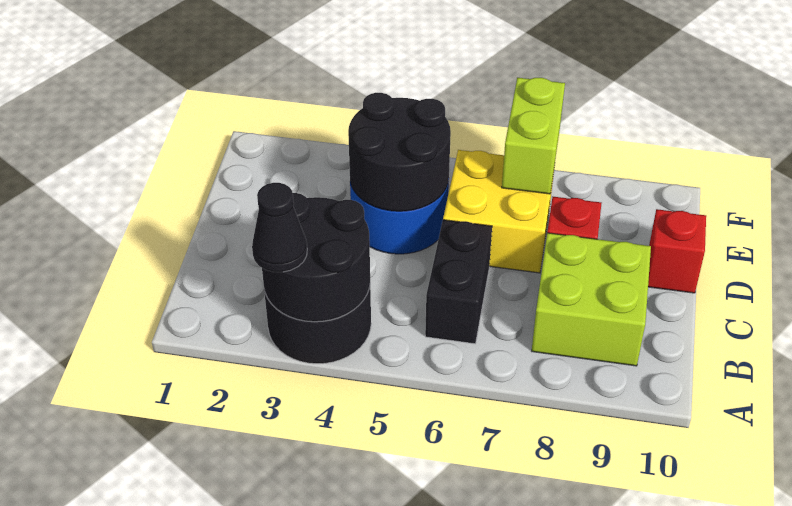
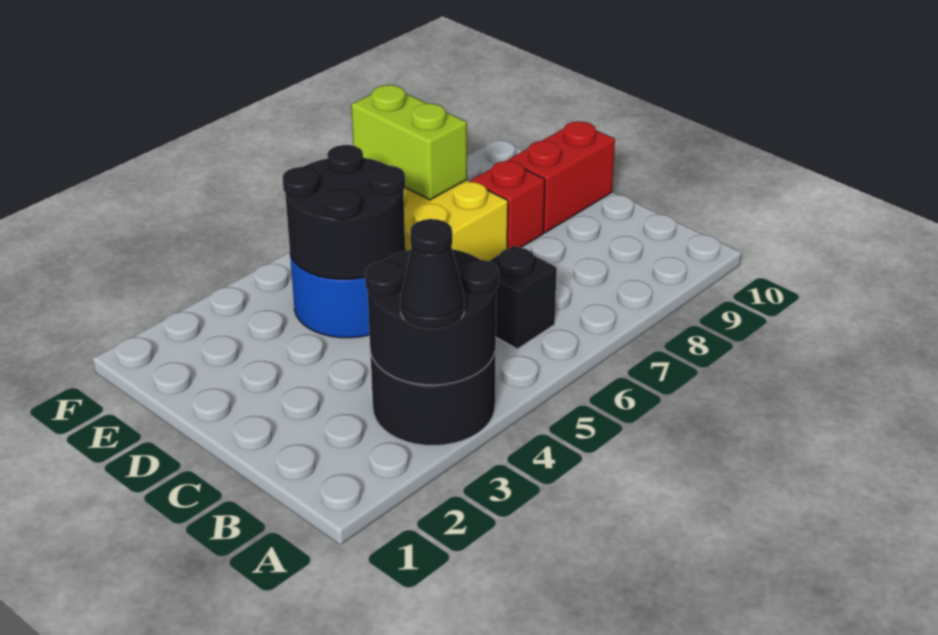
black brick B6:C6 level 1 -> black brick B6 level 1
lime brick B8:C9 level 1 -> none
red brick D10 level 1 -> red brick D9:D10 level 1

